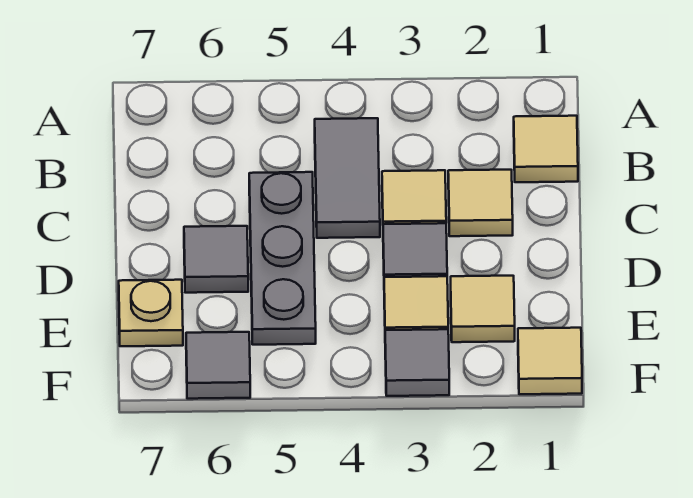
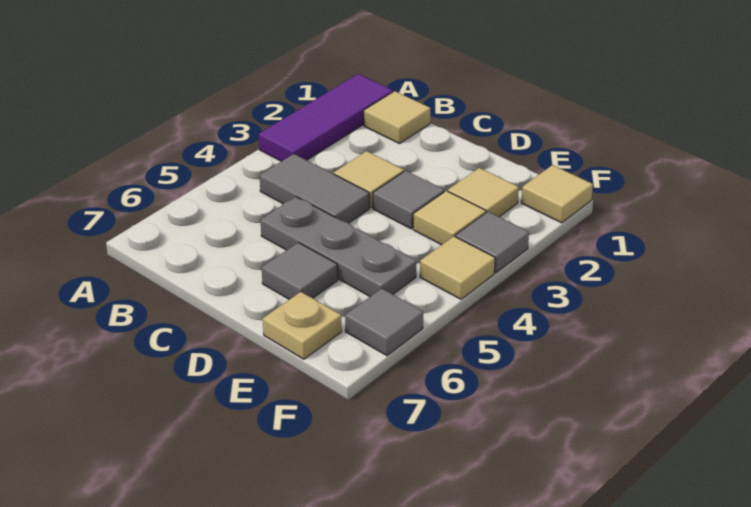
none -> purple tile A1:A3 level 1
tan tile C2 level 1 -> tan tile F4 level 1

